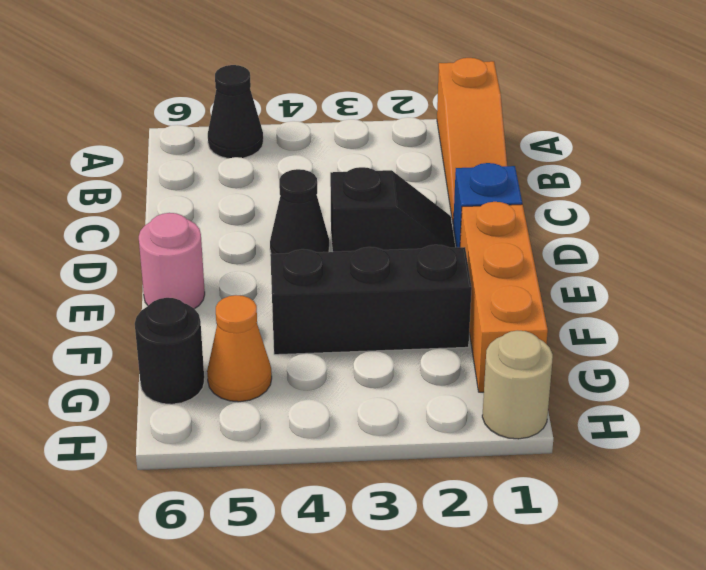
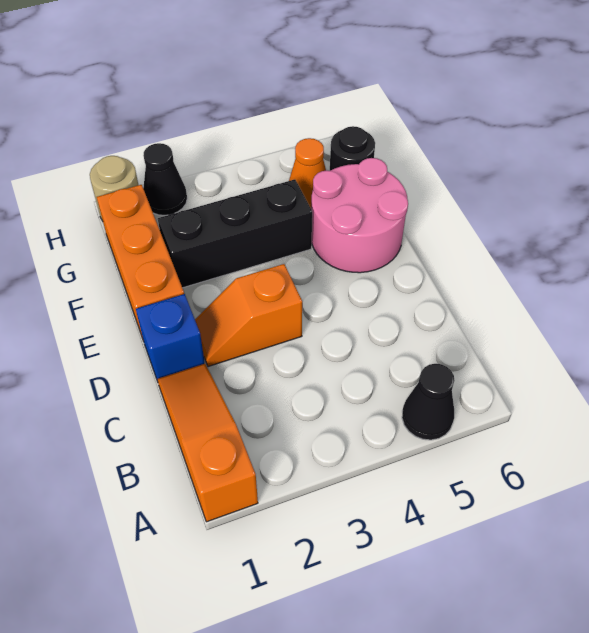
black slope D2:D3 level 1 top 3 -> orange slope D2:D3 level 1 top 3
black cone D4 level 1 -> black cone H2 level 1
pink round brick E6 level 1 -> pink round brick E5:F6 level 1

